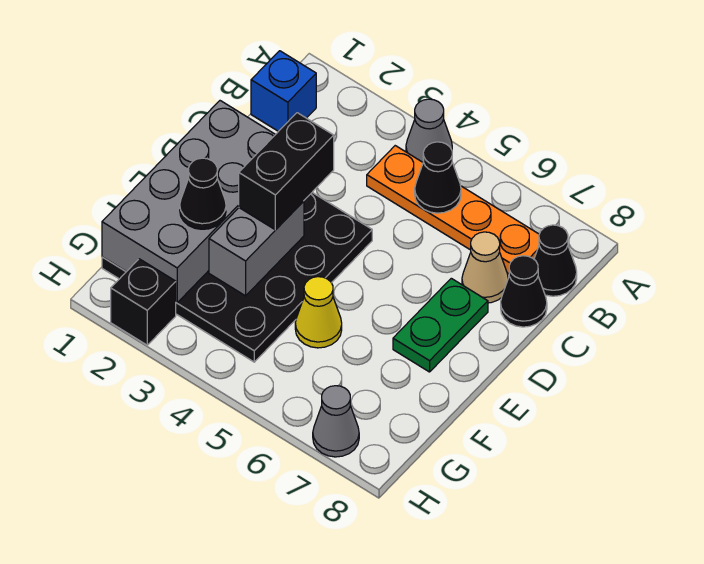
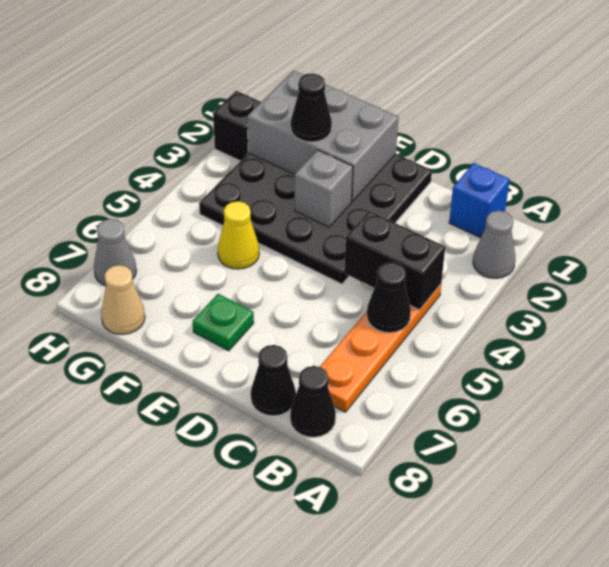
grey cone A4 level 1 -> grey cone A2 level 1
tan cone C7 level 1 -> tan cone G8 level 1
grey brick D1:G2 level 2 -> grey brick E1:G2 level 2
black brick D3:E3 level 3 -> black brick B4:C4 level 2
green plate D7:E7 level 1 -> green plate E7 level 1
grey brick E3:F3 level 2 -> grey brick E3 level 2

